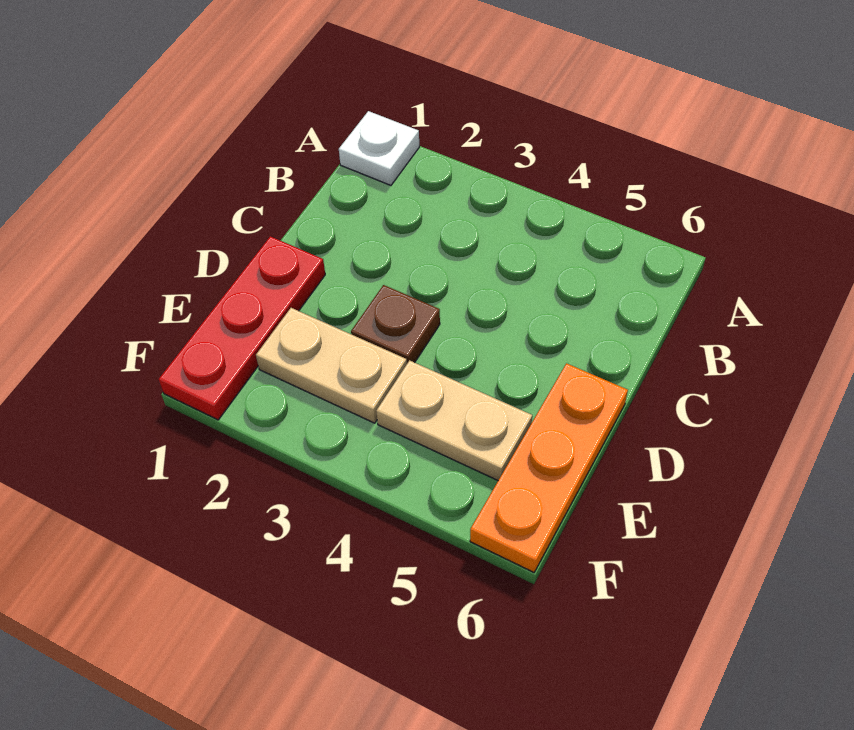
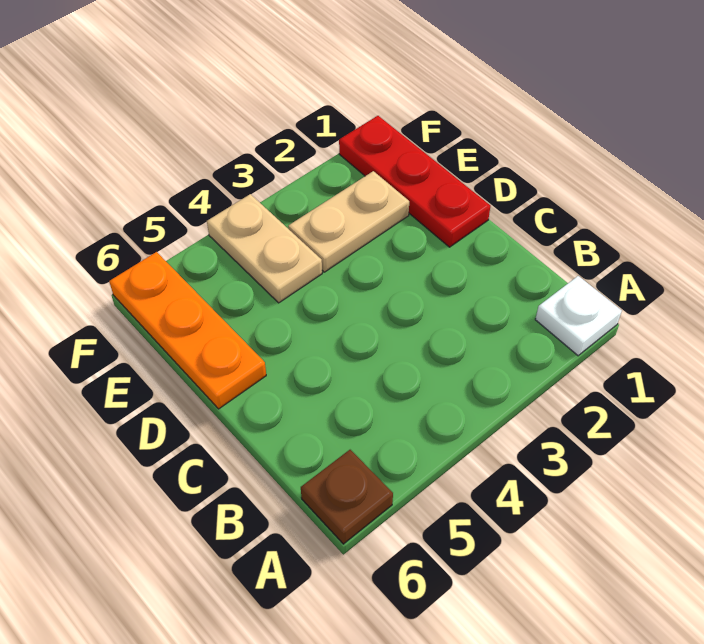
brown plate D3 level 1 -> brown plate A6 level 1
tan plate E4:E5 level 1 -> tan plate E4:F4 level 1

